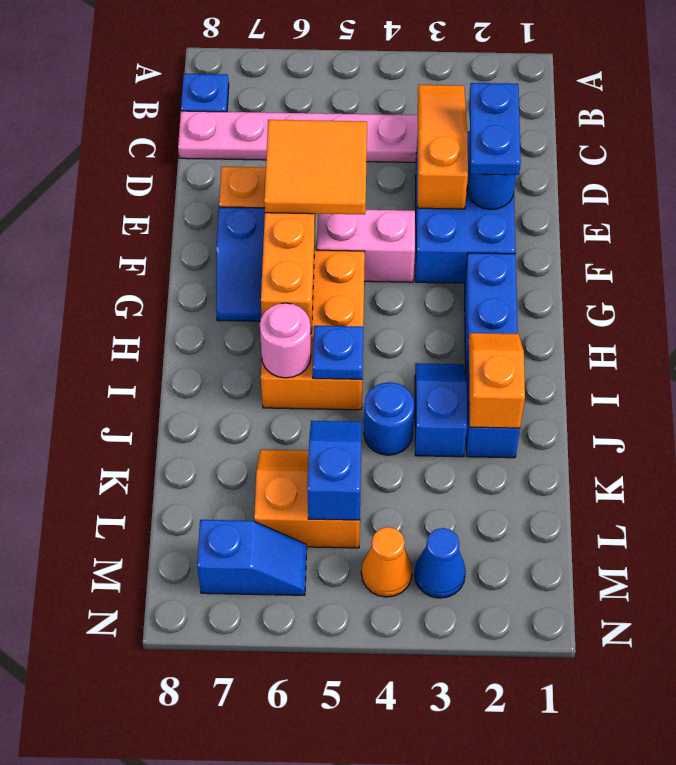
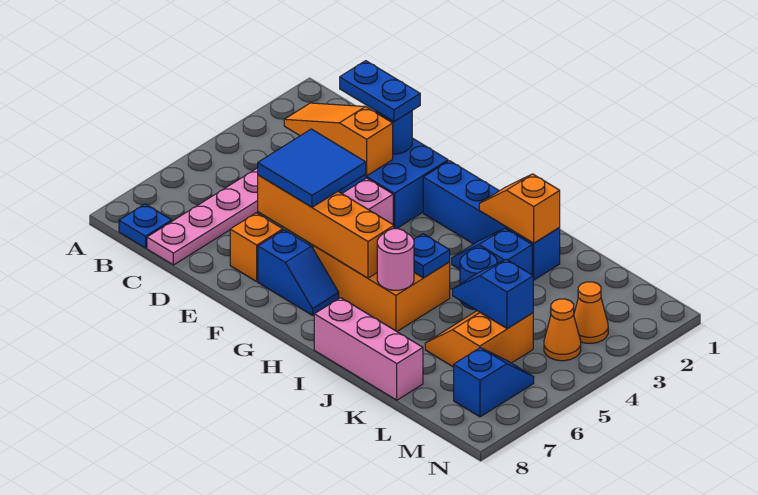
orange tile E5:F6 level 3 -> blue tile E5:F6 level 3
none -> pink brick I8:K8 level 1
blue cone M3 level 1 -> orange cone M3 level 1

